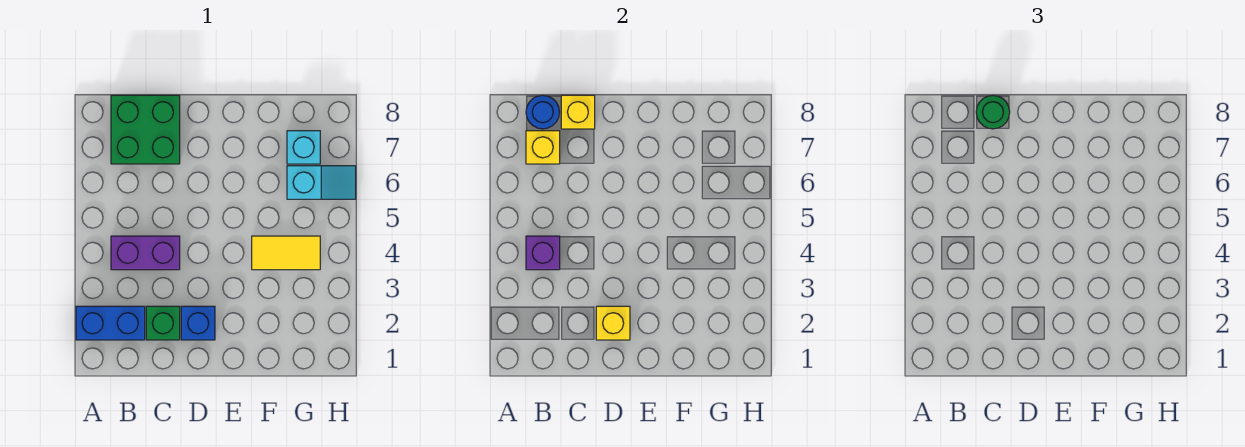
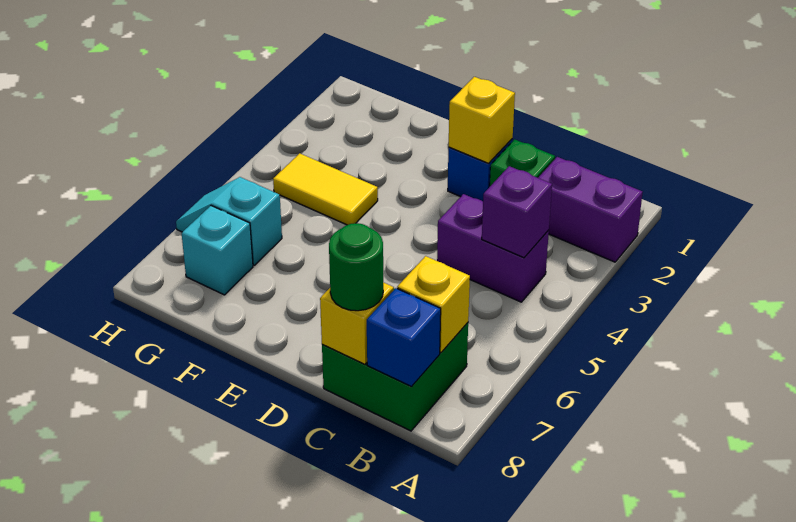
blue brick A2:B2 level 1 -> purple brick A2:B2 level 1
blue round brick B8 level 2 -> blue brick B8 level 2

